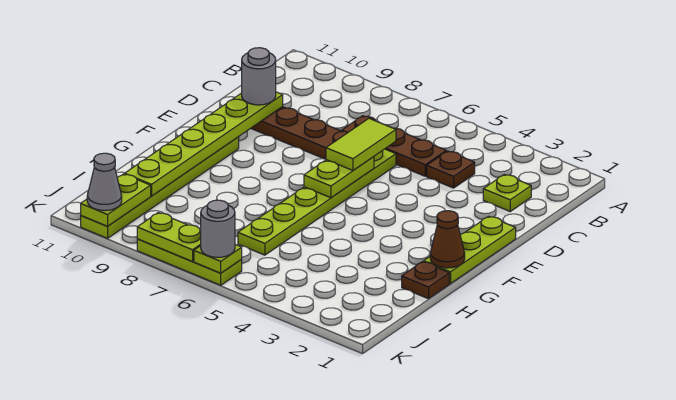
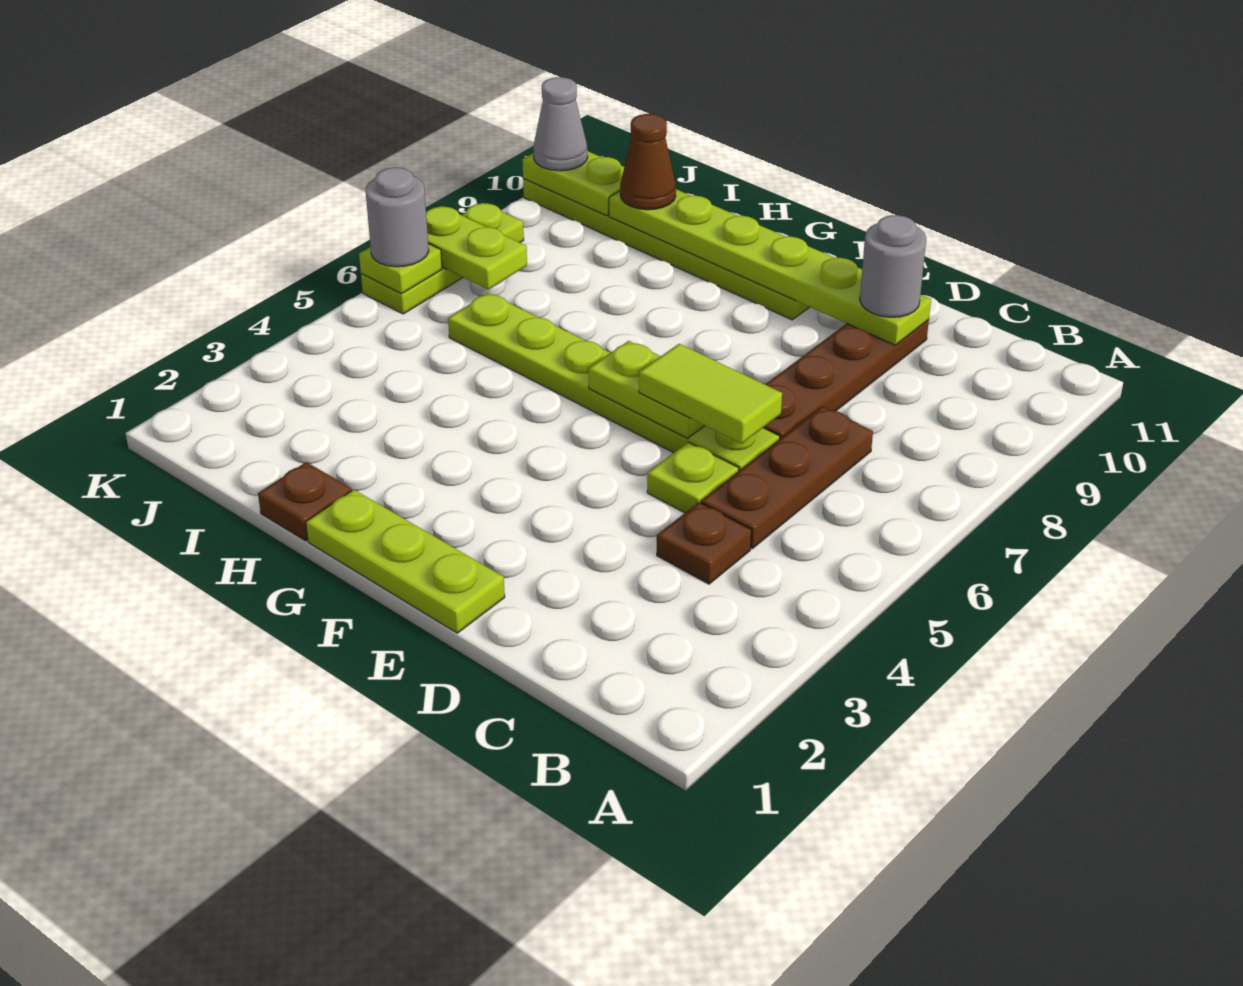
lime plate C2 level 1 -> lime plate D5 level 1
brown cone G1 level 2 -> brown cone I10 level 3
lime plate K7:K8 level 2 -> lime plate J7:K7 level 2

